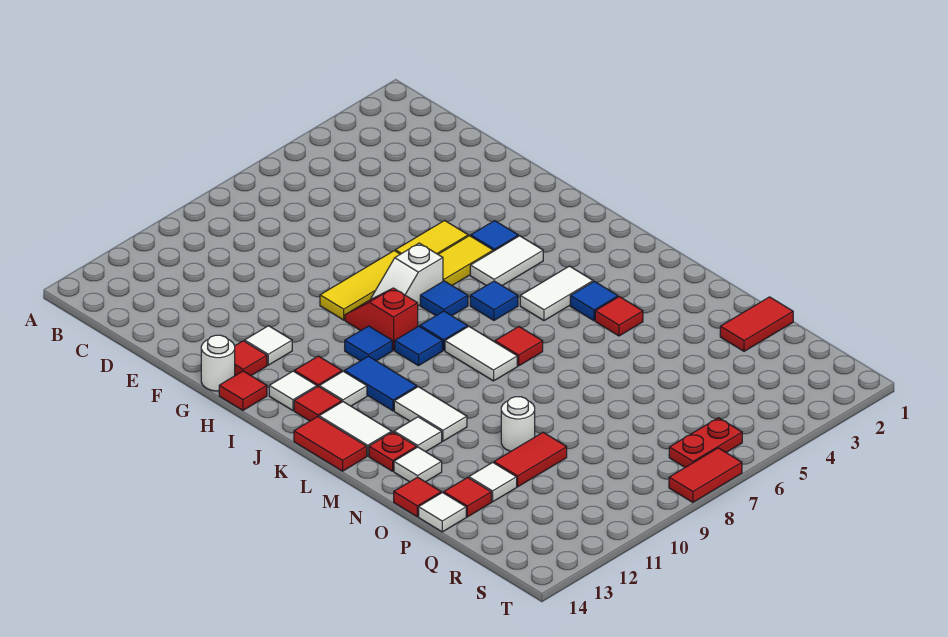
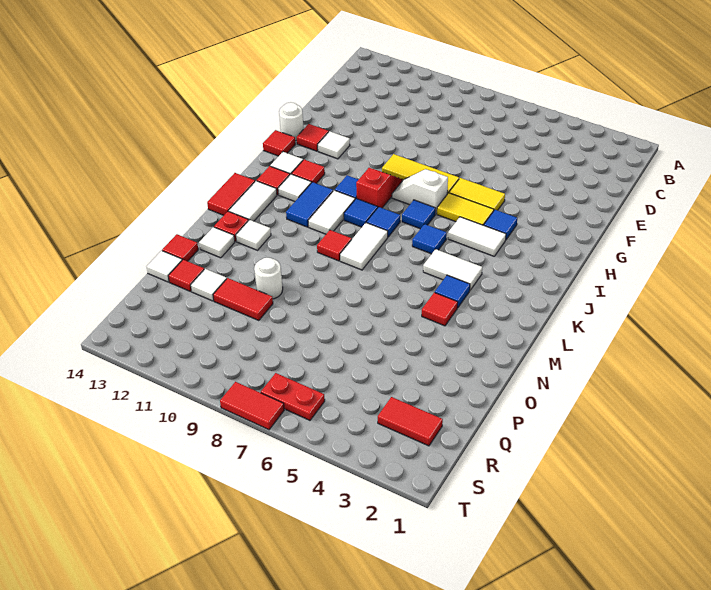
red tile L7 level 1 -> red tile L9 level 1
white tile L11:M11 level 1 -> white tile J10:K10 level 1
red tile P1:P2 level 1 -> red tile R2:R3 level 1

